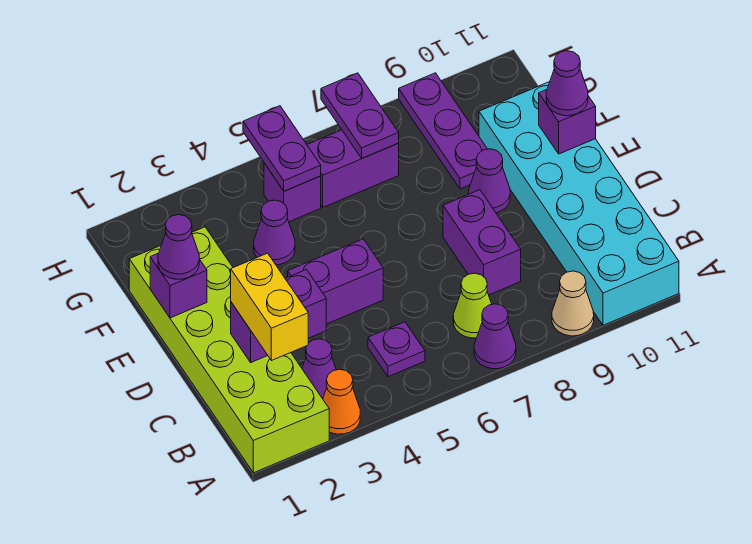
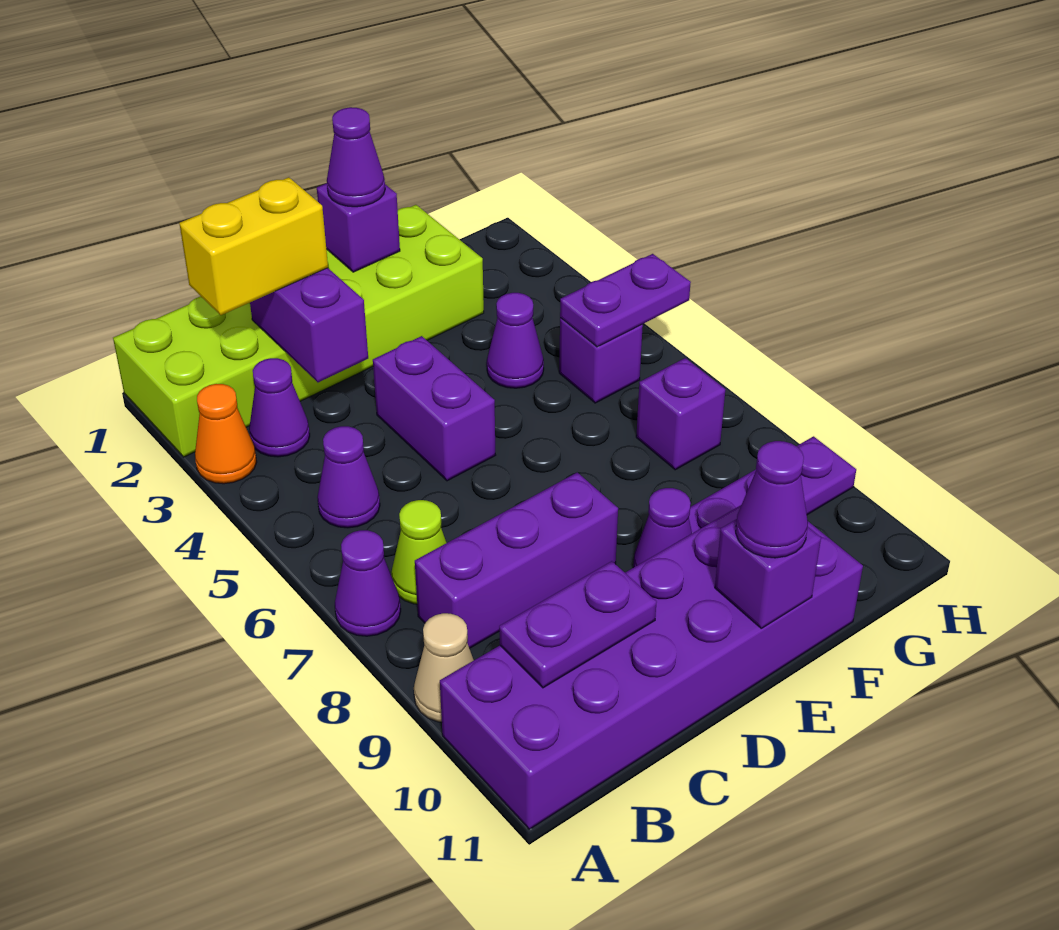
cyan brick A10:F11 level 1 -> purple brick A10:F11 level 1
purple plate B5 level 1 -> purple cone B5 level 1
purple brick C8:D8 level 1 -> purple brick B8:D8 level 1
purple brick G6:G7 level 1 -> purple brick G7 level 1
purple plate G7:H7 level 2 -> purple plate B10:C10 level 2

